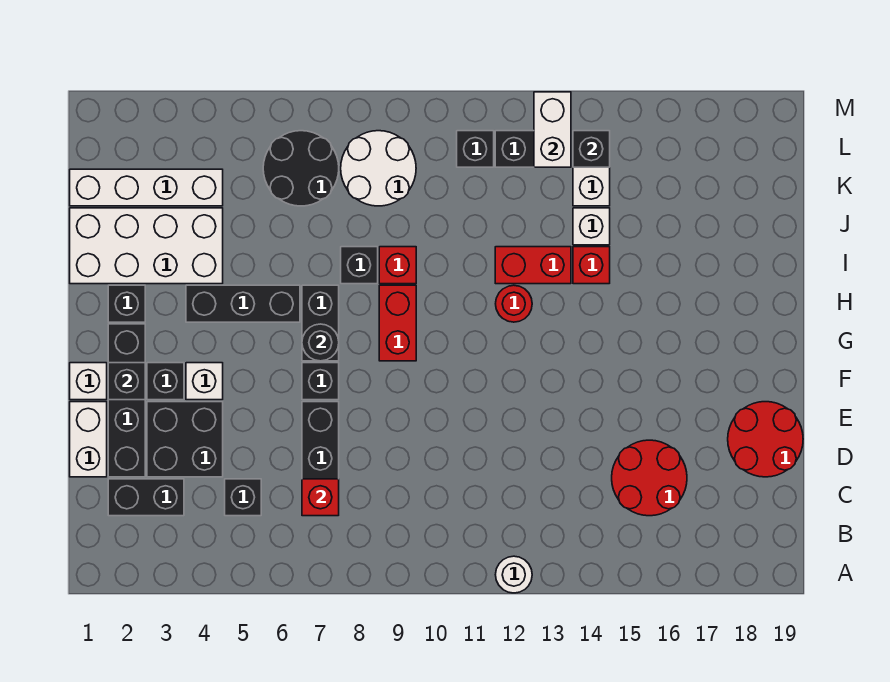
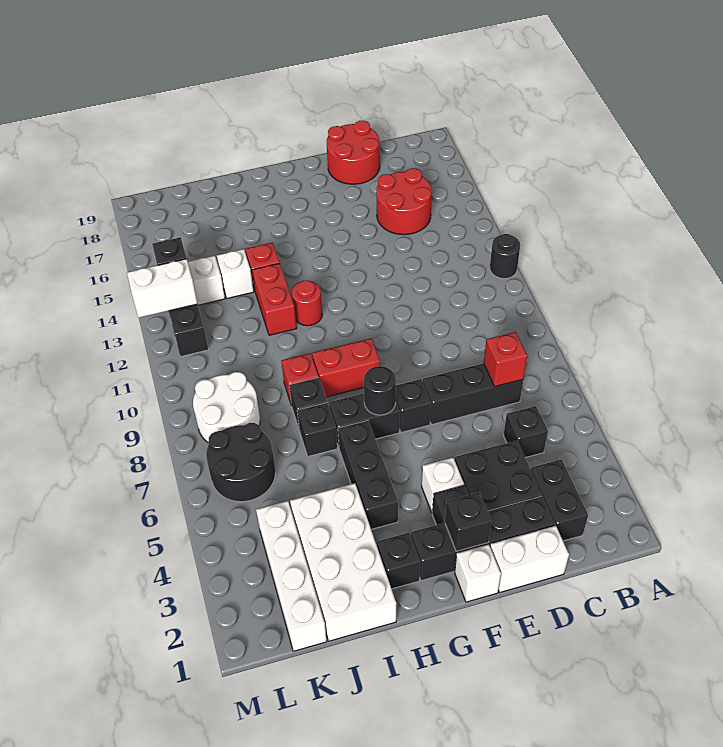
white round brick A12 level 1 -> black round brick A12 level 1
black brick L11 level 1 -> black brick I7 level 1

